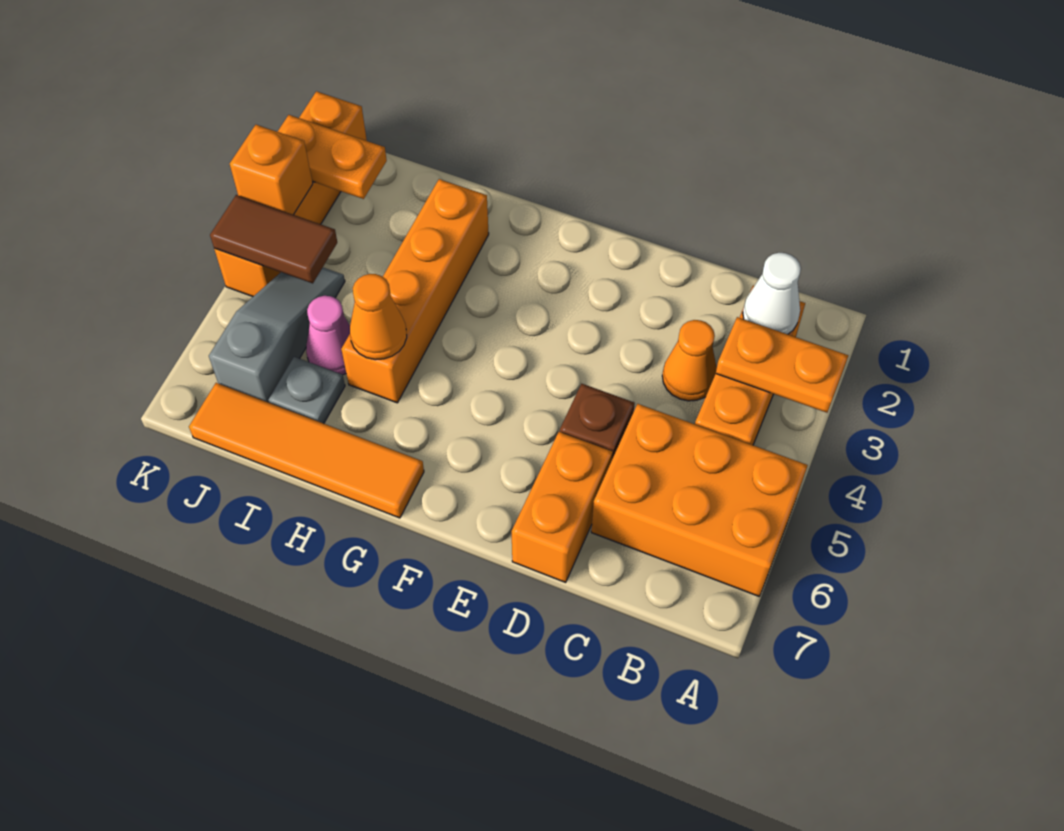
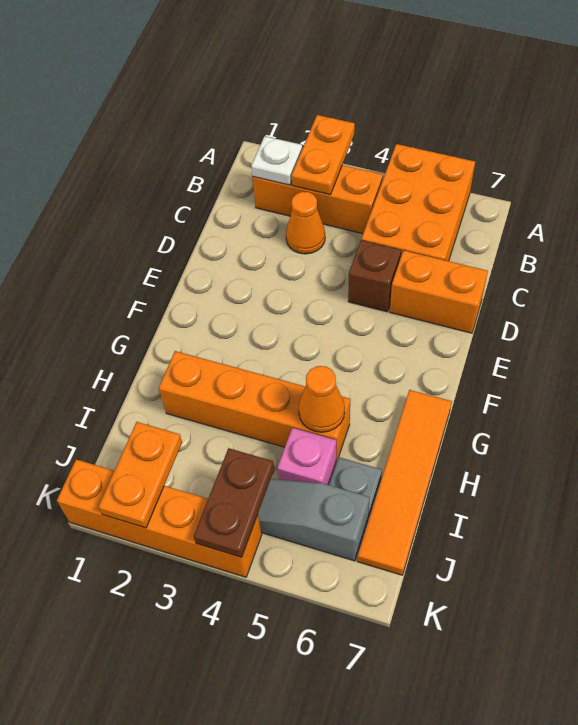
white cone B2 level 2 -> white plate B2 level 2
pink cone I5 level 1 -> pink brick I5 level 1
brown tile J4:K4 level 2 -> brown plate J4:K4 level 2
orange brick K3 level 2 -> none

